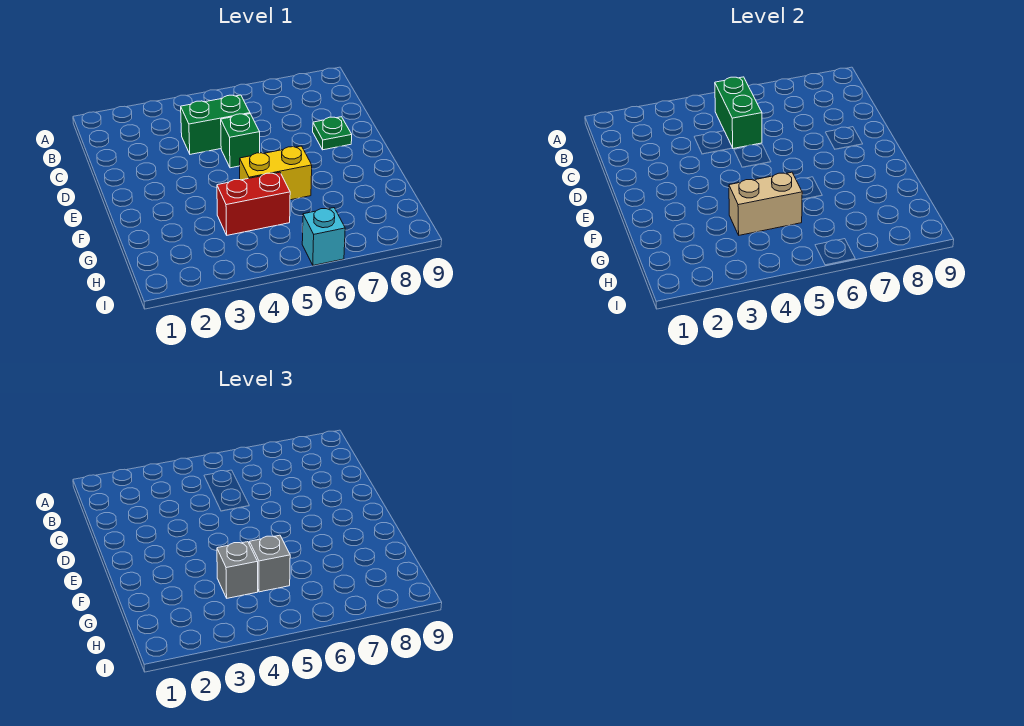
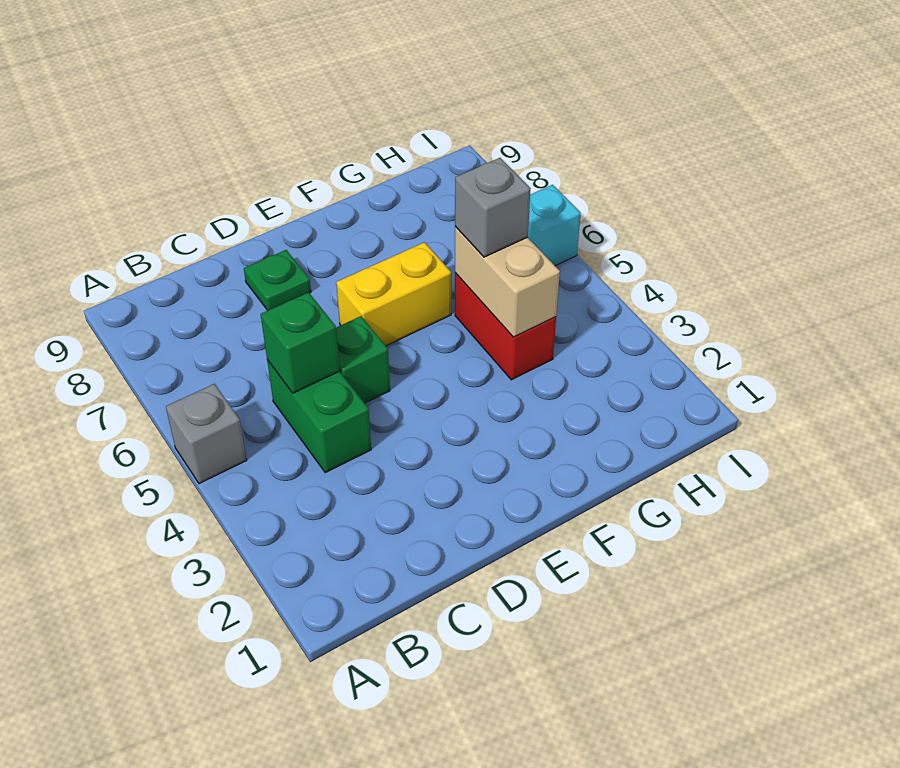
green brick B5:C5 level 2 -> green brick C5 level 2
yellow brick F5:F6 level 1 -> yellow brick E6:F6 level 1
grey brick G4 level 3 -> grey brick A5 level 1

